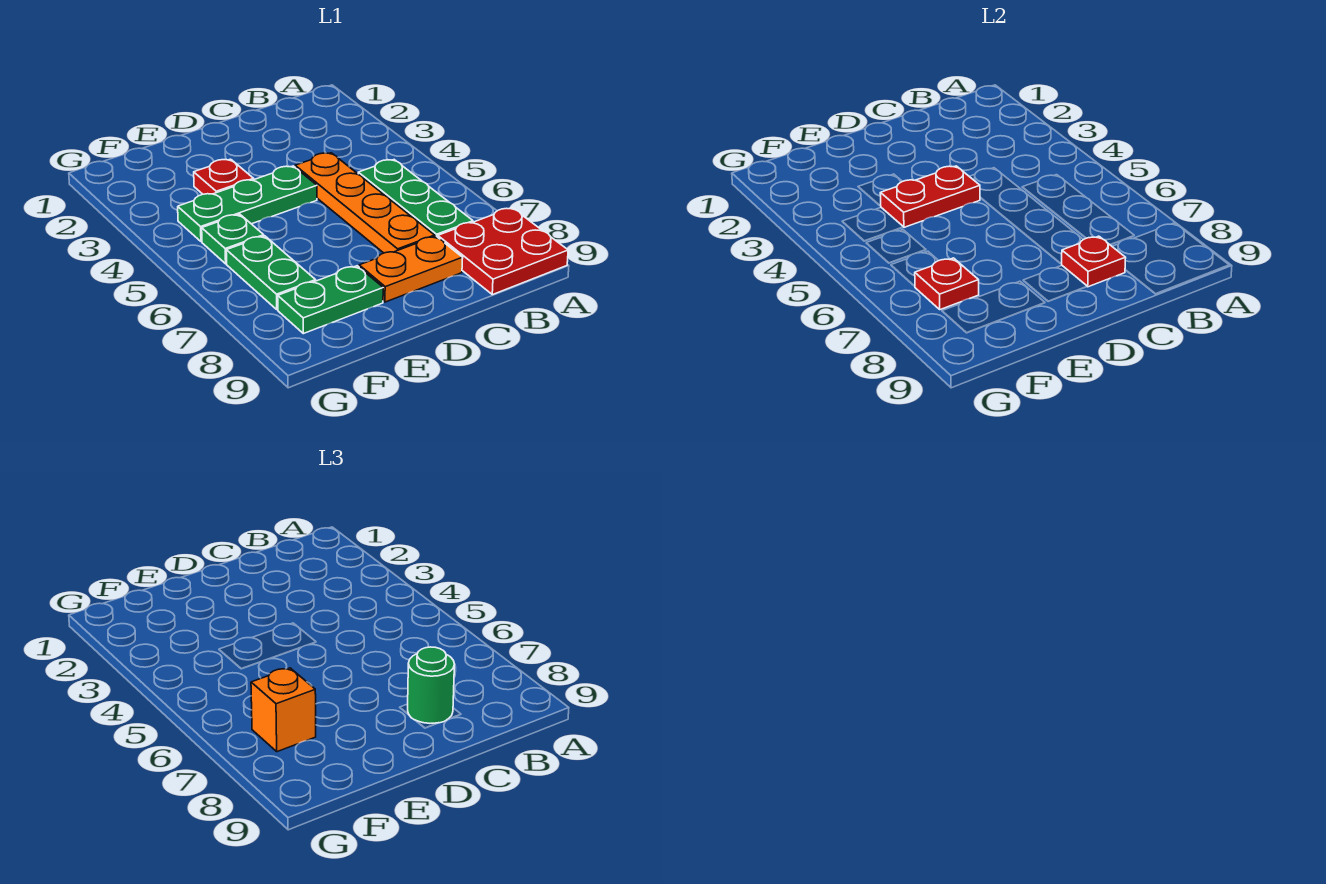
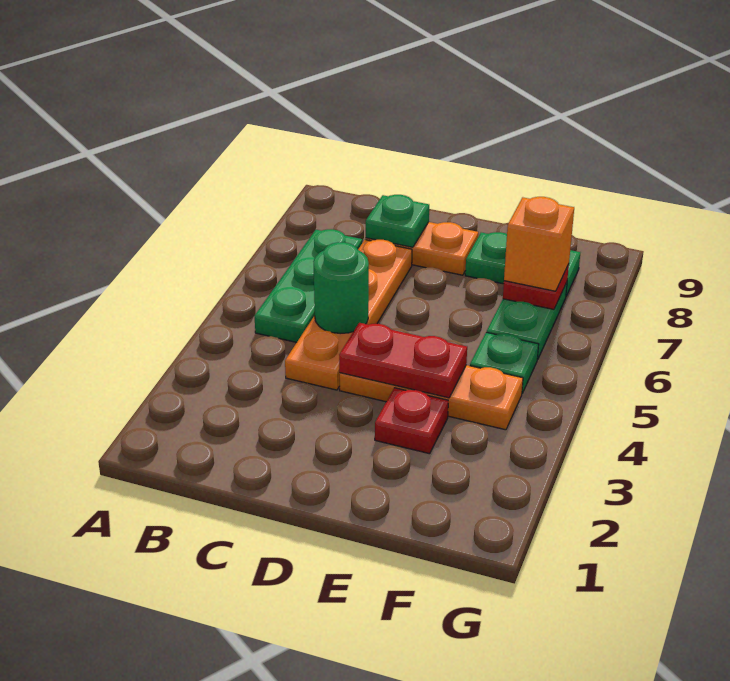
red plate A8:B9 level 1 -> none
red plate C8 level 2 -> green plate C8 level 2
green round brick C8 level 3 -> green round brick C5 level 2
green plate D4:F4 level 1 -> orange plate D4:F4 level 1

